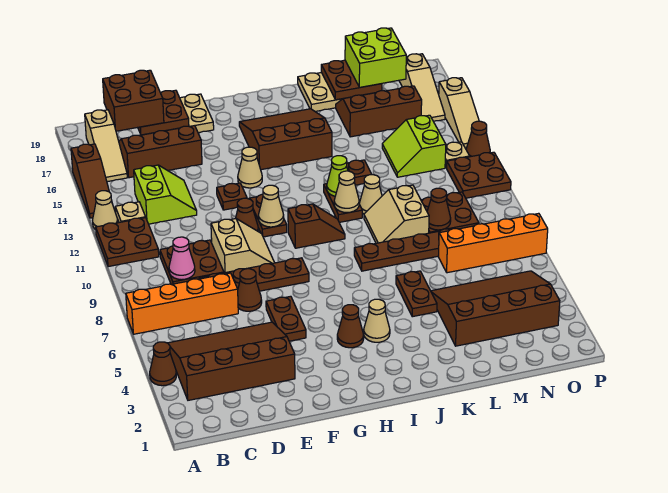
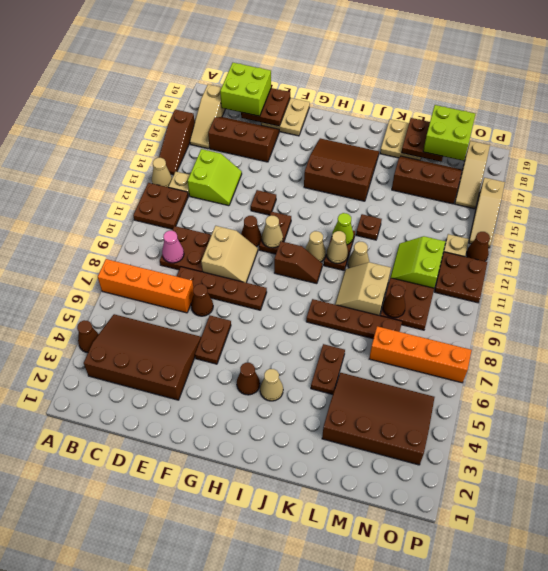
brown brick C18:D19 level 3 -> lime brick C18:D19 level 3
tan cone G14 level 1 -> tan cone I11 level 1
lime slope M13:N14 level 1 top N -> lime slope M11:N12 level 1 top N

